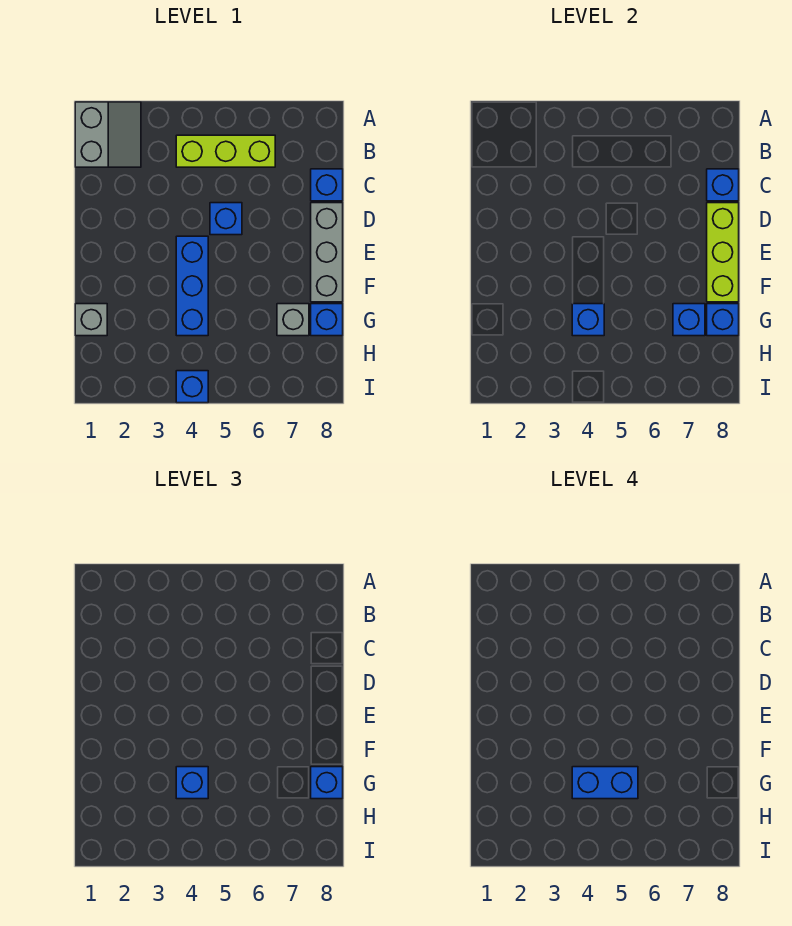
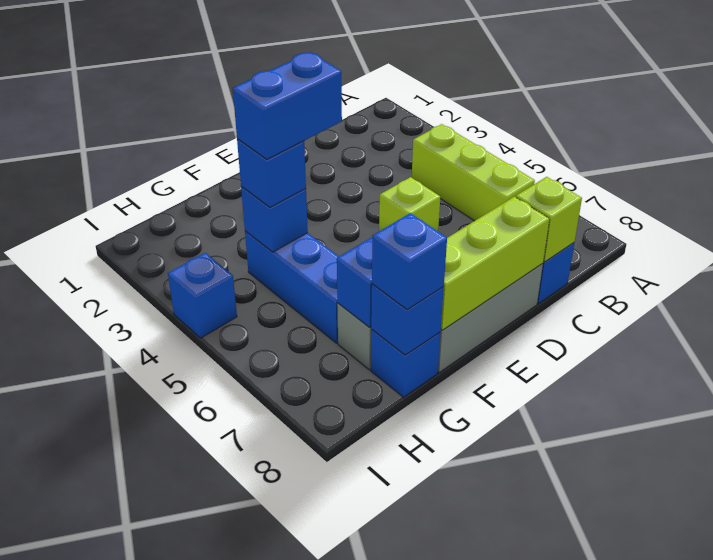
grey slope A1:B2 level 1 top 1 -> none
blue brick C8 level 2 -> lime brick C8 level 2
blue brick D5 level 1 -> lime brick D5 level 1
blue brick E4:G4 level 1 -> blue brick G4:G6 level 1
grey brick G1 level 1 -> none
blue brick G4:G5 level 4 -> blue brick F4:G4 level 4

